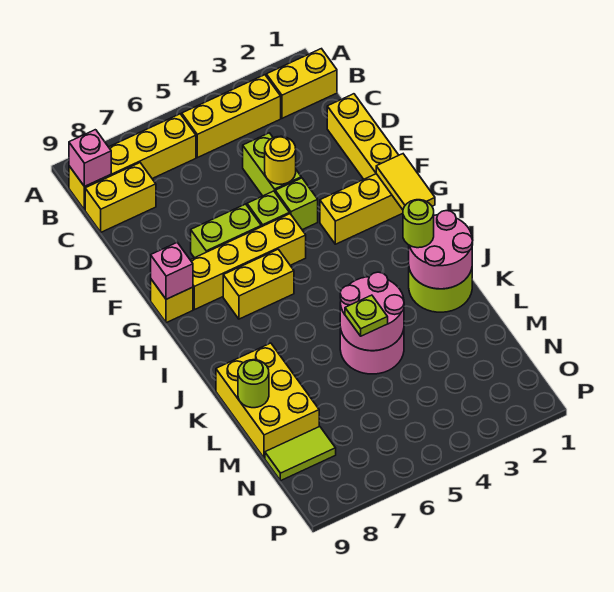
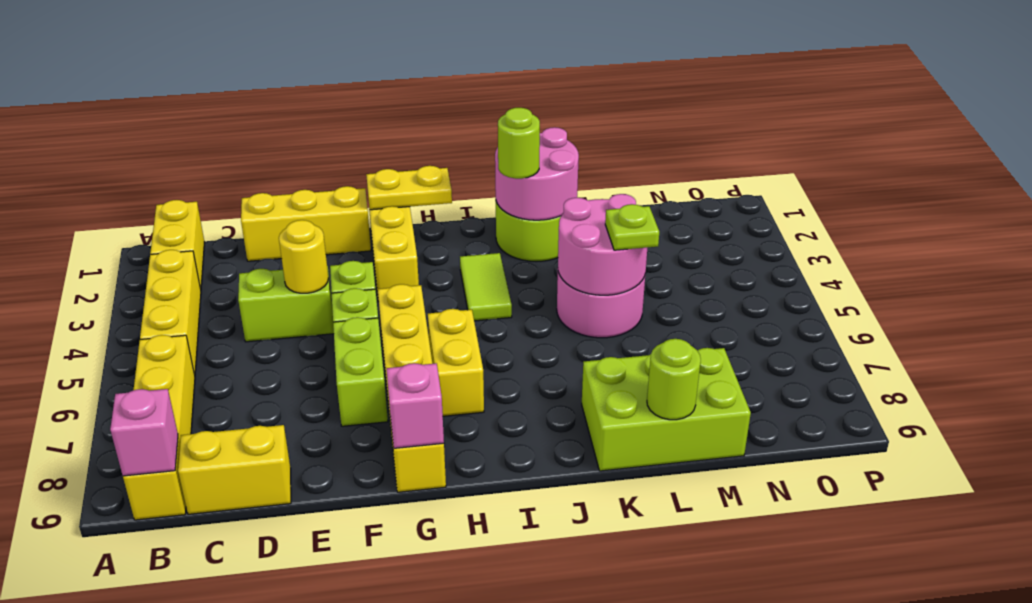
yellow brick C8:C9 level 1 -> yellow brick C9:D9 level 1
yellow tile G1:H1 level 2 -> yellow plate G1:H1 level 2
yellow brick K8:M9 level 1 -> lime brick K8:M9 level 1
lime tile N8:N9 level 1 -> lime tile I3:I4 level 1

